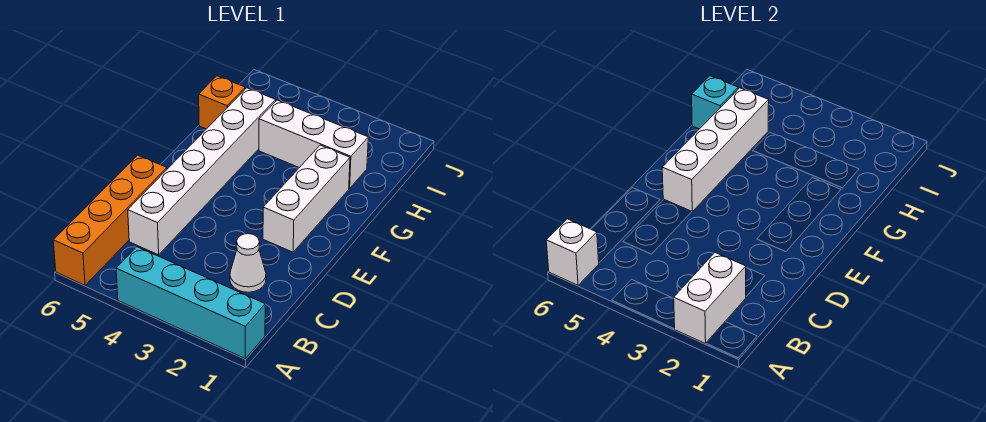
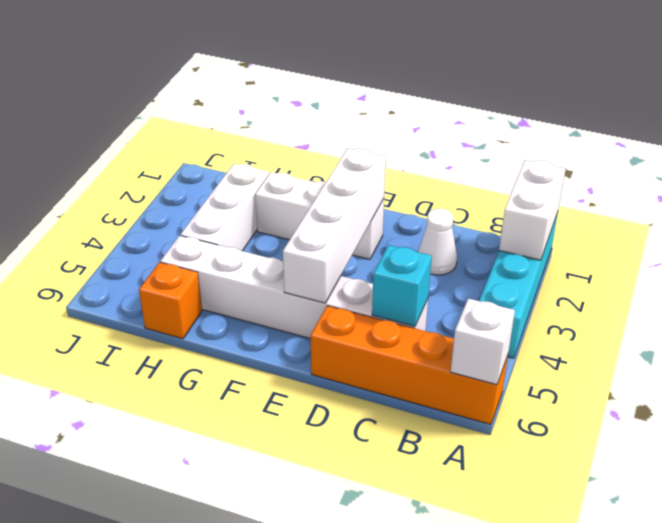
white brick A2:B2 level 2 -> white brick A1:A2 level 2
white brick E5:H5 level 2 -> white brick E2:E5 level 2
cyan brick H6 level 2 -> cyan brick C5 level 2

